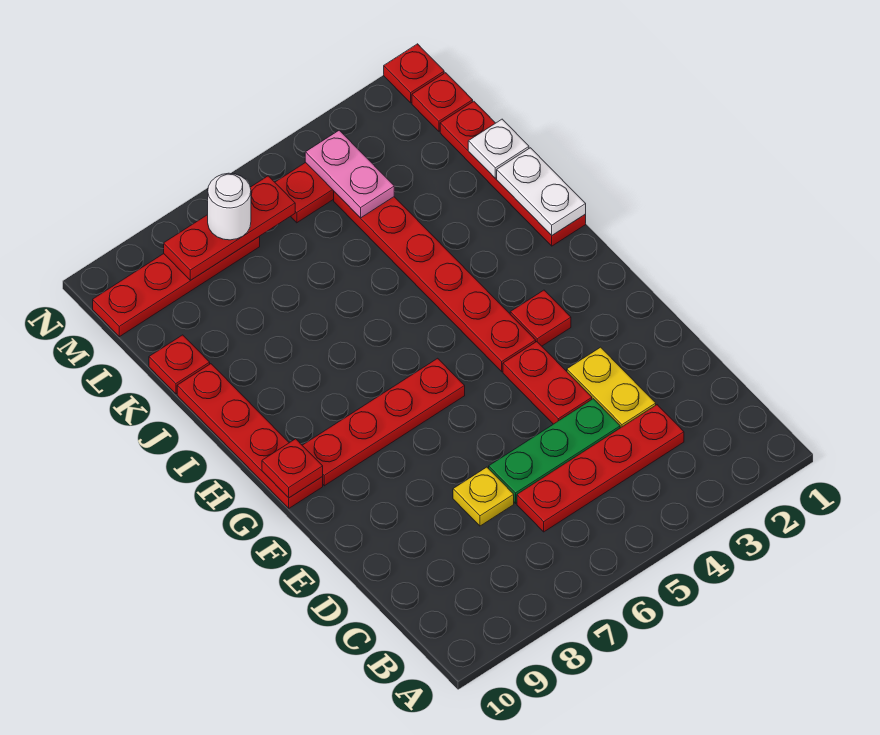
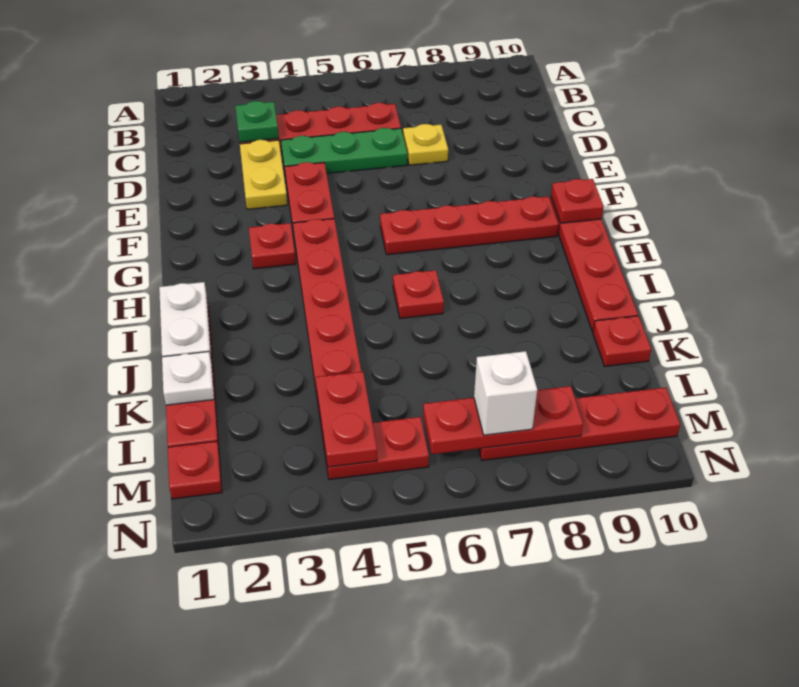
none -> green plate C3 level 2
pink plate L4:M4 level 2 -> red plate L4:M4 level 2
white round brick M7 level 3 -> white brick M7 level 3
red plate N1 level 1 -> red plate I6 level 1

